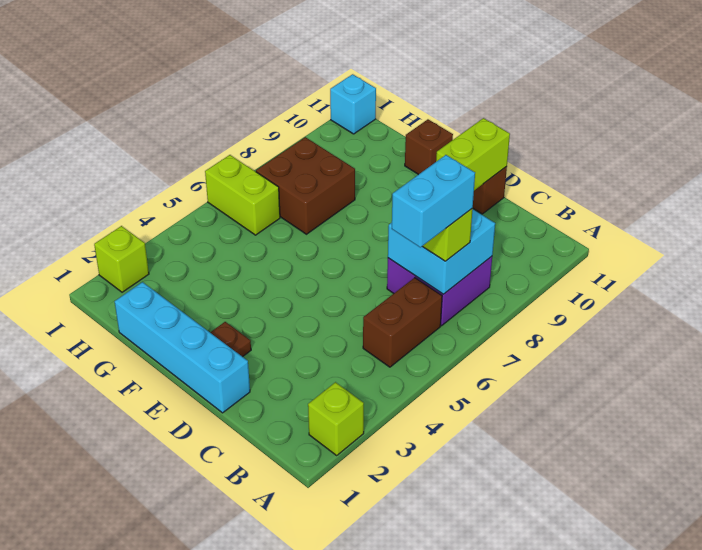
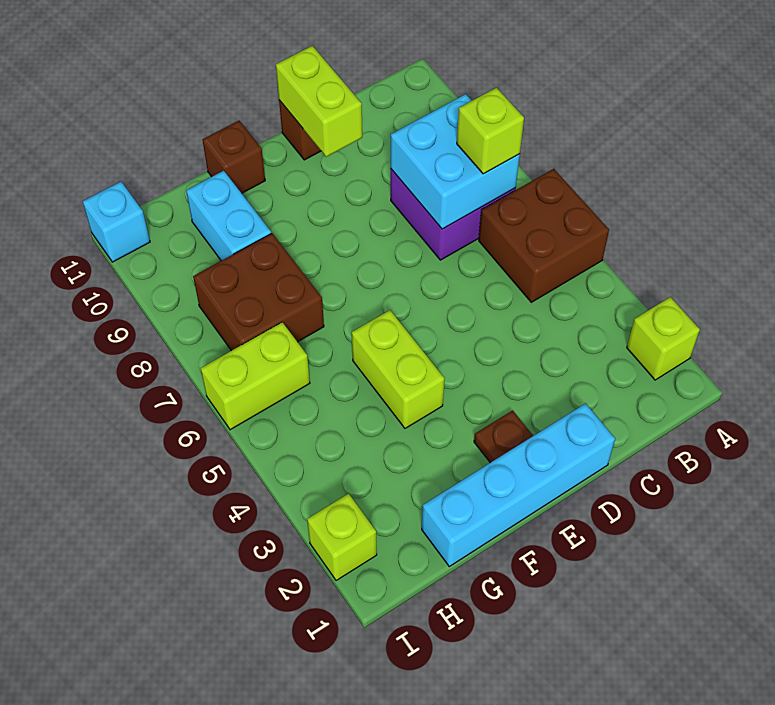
brown brick B5:B6 level 1 -> brown brick A5:B6 level 1
cyan brick B6:B7 level 4 -> cyan brick G9:G10 level 1
none -> lime brick F4:F5 level 1

